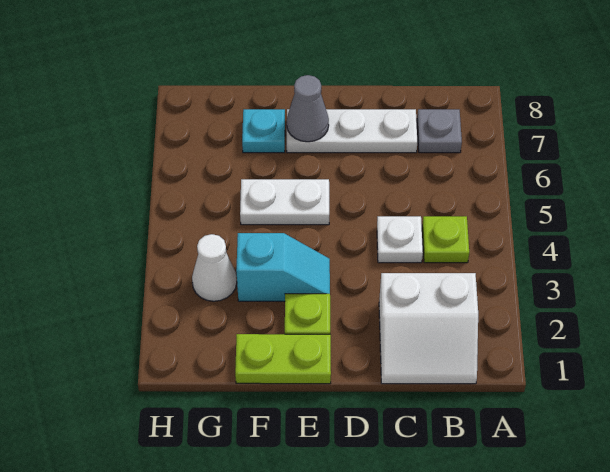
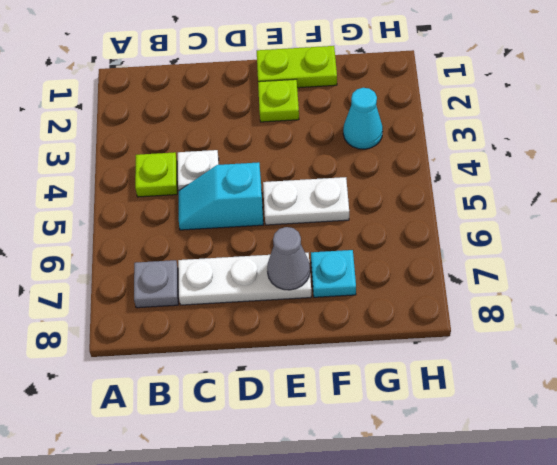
white slope B1:C2 level 1 top 2 -> none
cyan slope E3:F3 level 1 top F -> cyan slope C5:D5 level 1 top D
white cone G3 level 1 -> cyan cone G3 level 1

